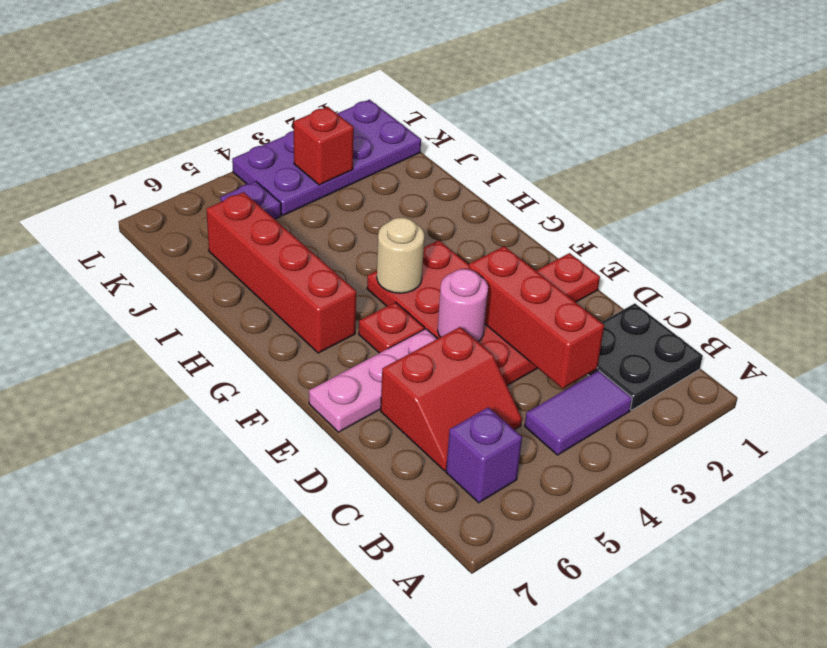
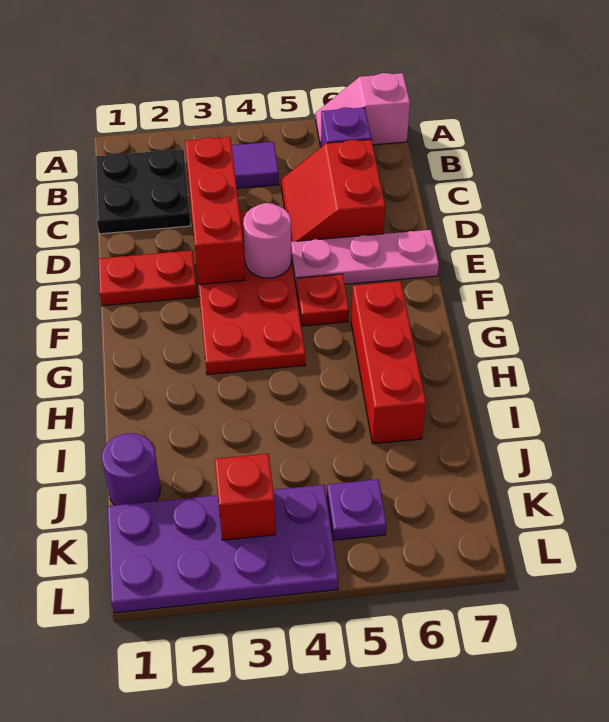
none -> pink slope A6:A7 level 1 top 7
red slope C5:D6 level 1 top D -> red slope C5:D6 level 1 top 6
tan round brick G4 level 2 -> none
red brick G6:J6 level 1 -> red brick G6:I6 level 1
none -> purple round brick J1 level 1

